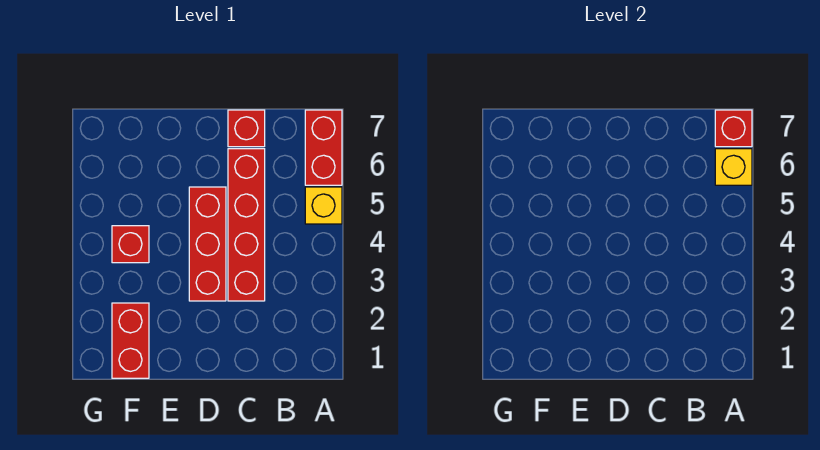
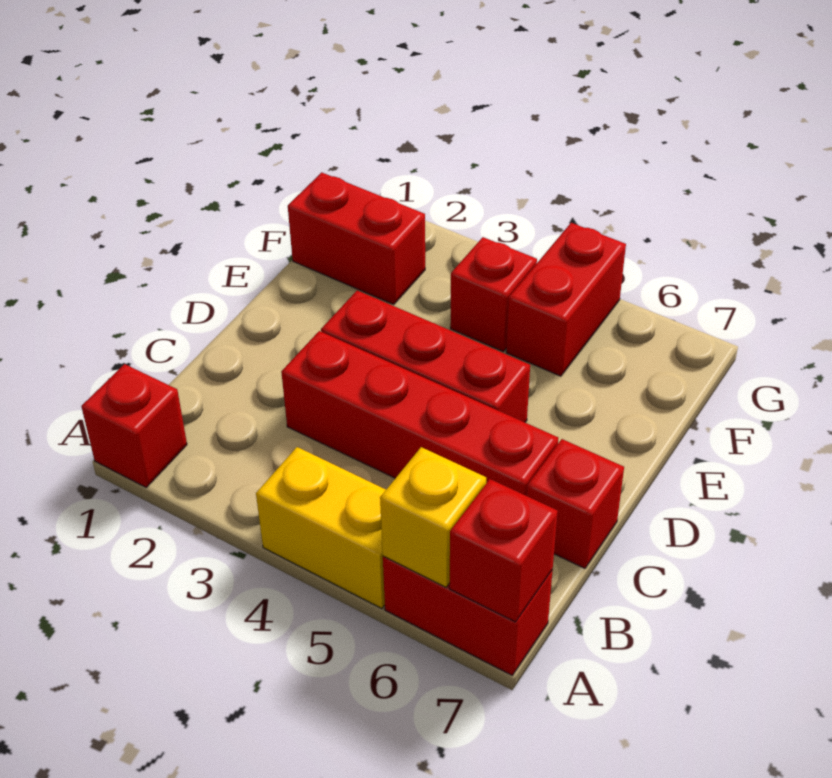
none -> red brick A1 level 1
yellow brick A5 level 1 -> yellow brick A4:A5 level 1
none -> red brick F5:G5 level 1

